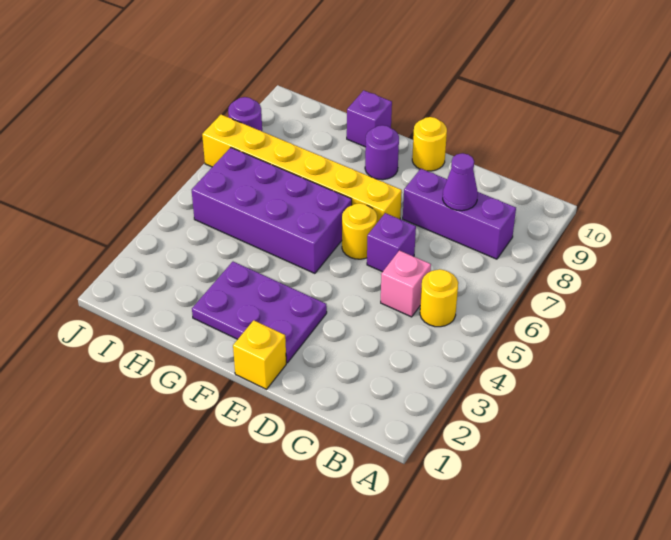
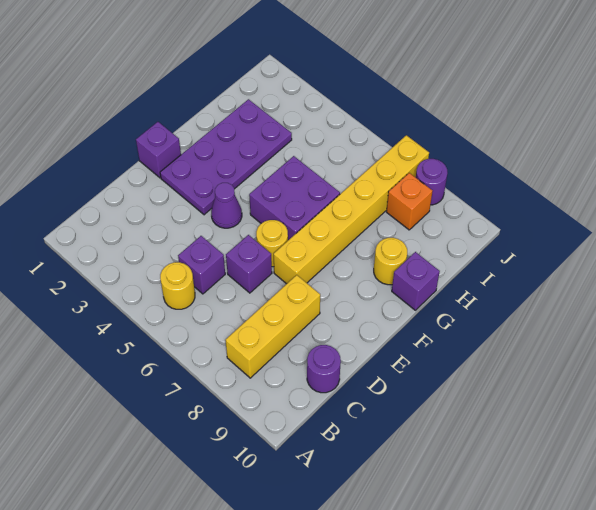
purple brick B8:D8 level 1 -> yellow brick B8:D8 level 1
pink brick C5 level 1 -> purple brick C5 level 1
purple cone C8 level 2 -> purple cone E4 level 1
yellow brick E1 level 1 -> purple brick E1 level 1
purple plate E2:G3 level 1 -> purple plate E2:H3 level 1
yellow round brick E10 level 1 -> yellow round brick G9 level 1
purple brick F5:I6 level 1 -> purple brick F5:G6 level 1
purple round brick F9 level 1 -> purple round brick C10 level 1
none -> orange brick I8 level 1

